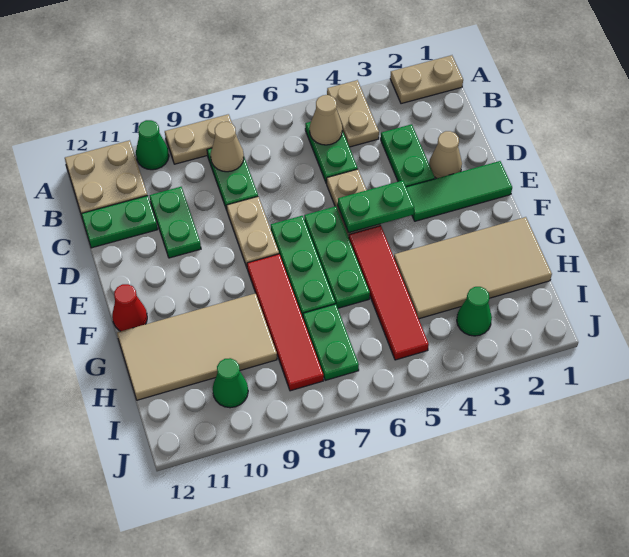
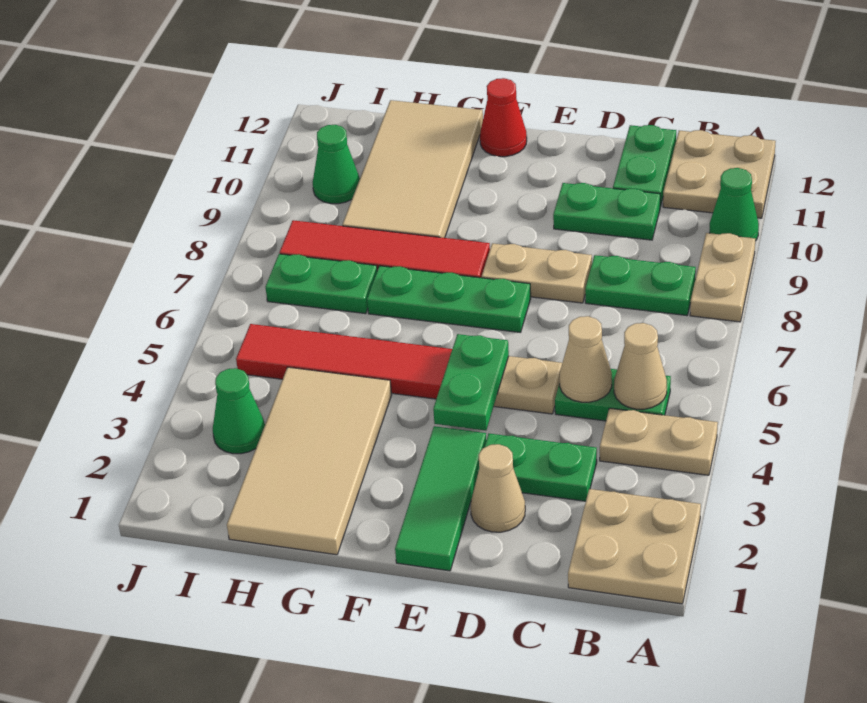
tan plate A1:A2 level 1 -> tan plate A1:B2 level 1
tan cone B8 level 2 -> tan cone C5 level 2
green plate E6:G6 level 1 -> none

